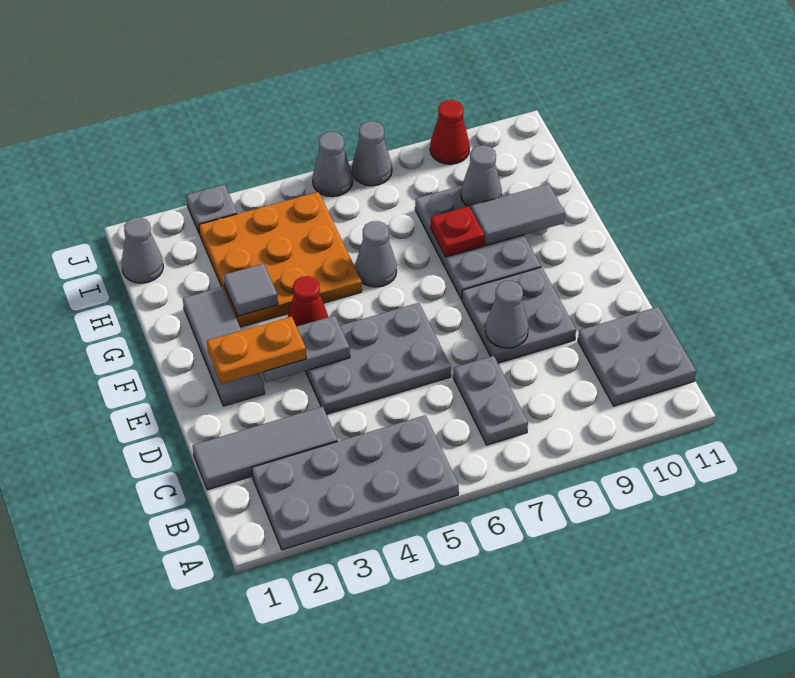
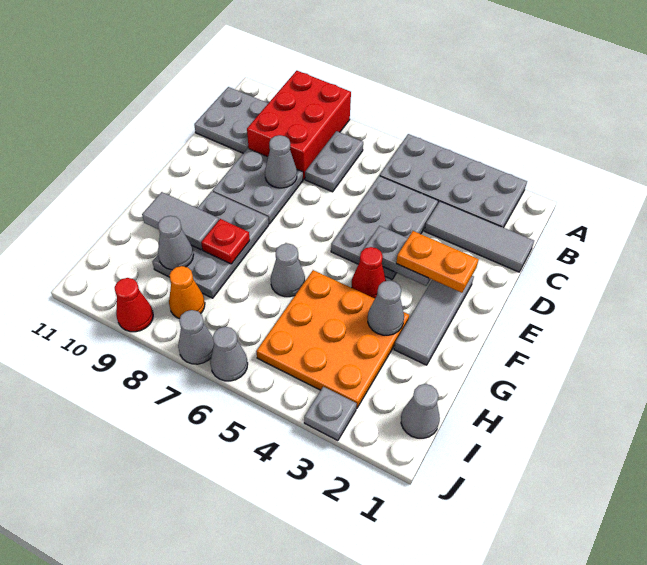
none -> red brick A8:C9 level 1
grey plate D4:E6 level 1 -> grey plate C4:E5 level 1
grey tile G3 level 2 -> grey cone G3 level 2
none -> orange cone I8 level 1

